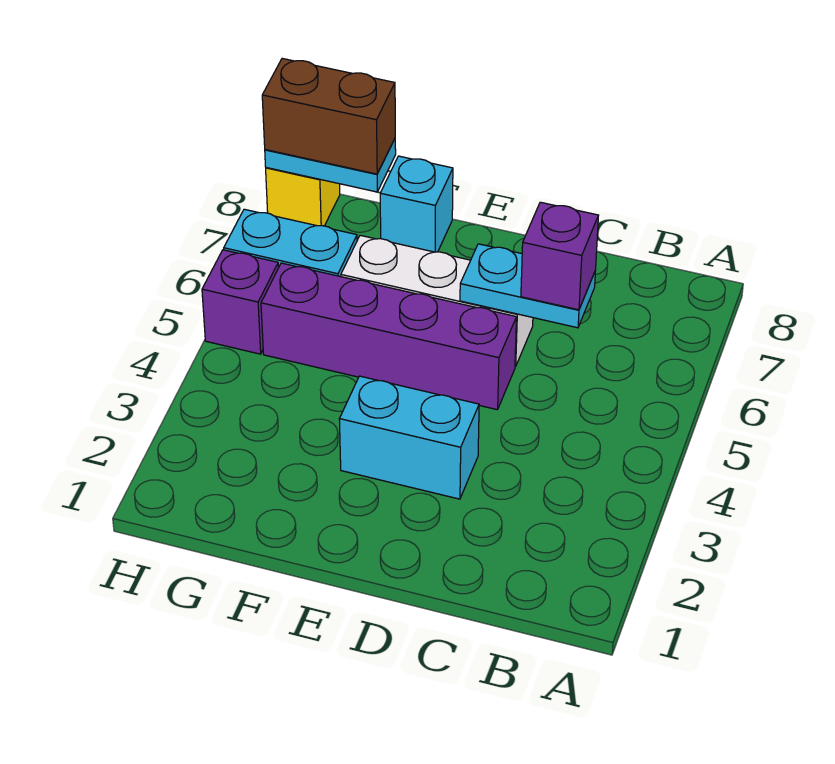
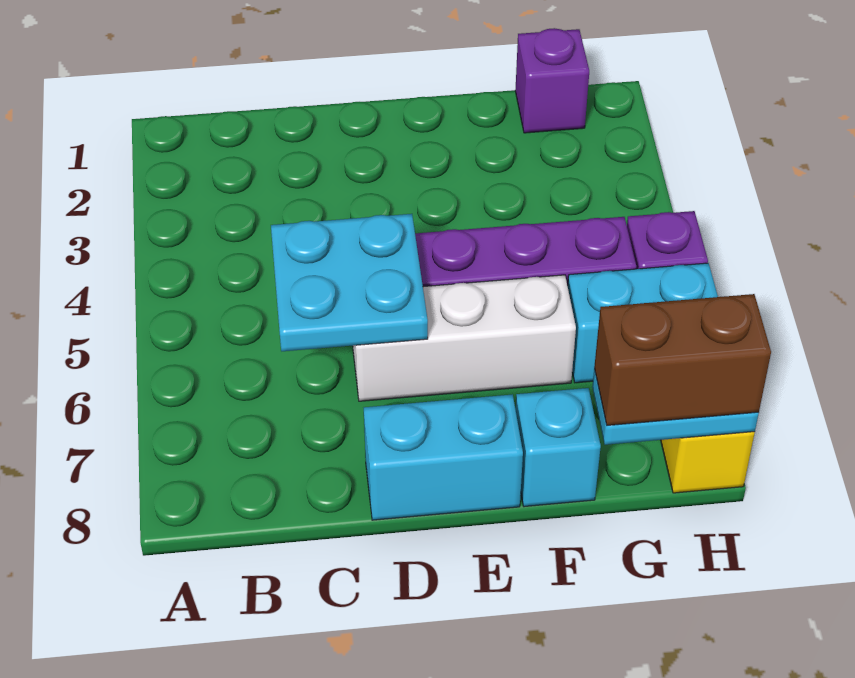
cyan plate C6:D6 level 2 -> cyan plate C5:D6 level 2
purple brick C6 level 3 -> purple brick G1 level 1
cyan brick D3:E3 level 1 -> cyan brick D8:E8 level 1

